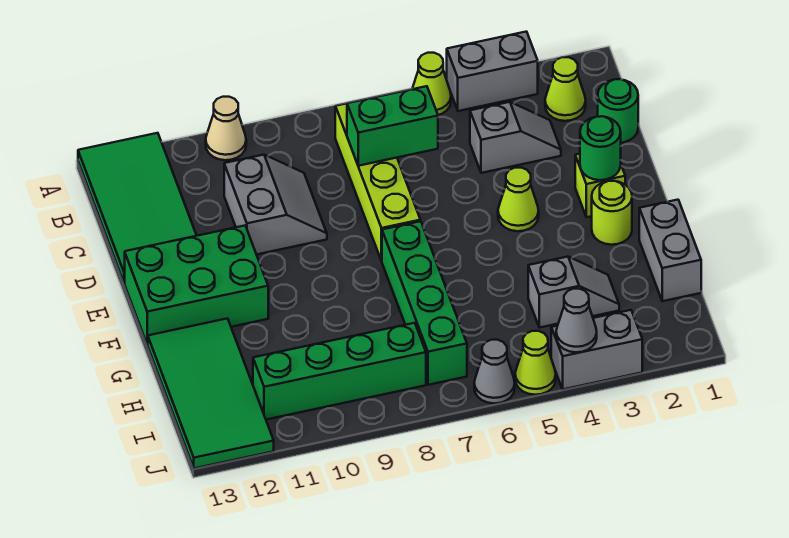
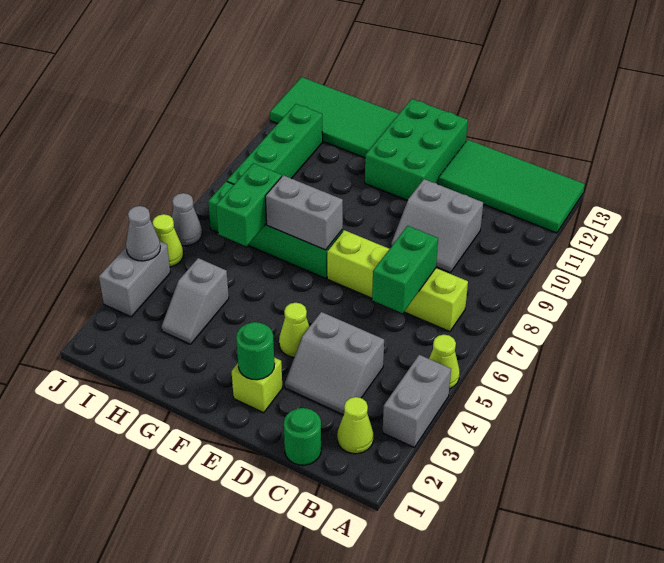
tan cone A10 level 1 -> none
grey slope C3:C4 level 1 top 4 -> grey slope C3:D4 level 1 top 4
lime round brick F2 level 1 -> none
grey brick G1:H1 level 1 -> grey brick F7:G7 level 2
none -> green brick H6:H7 level 2

